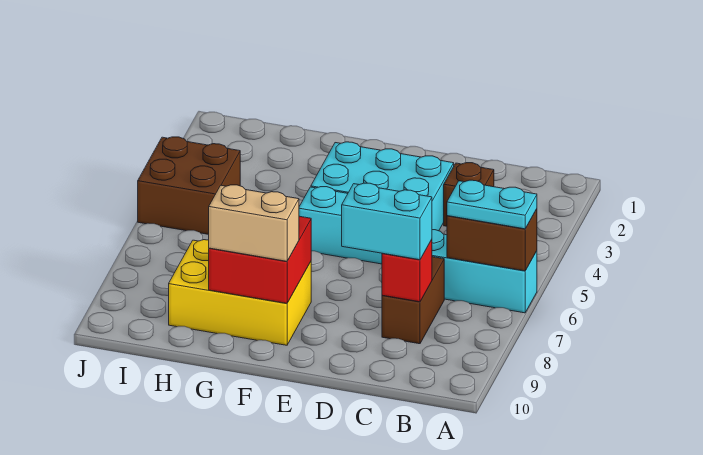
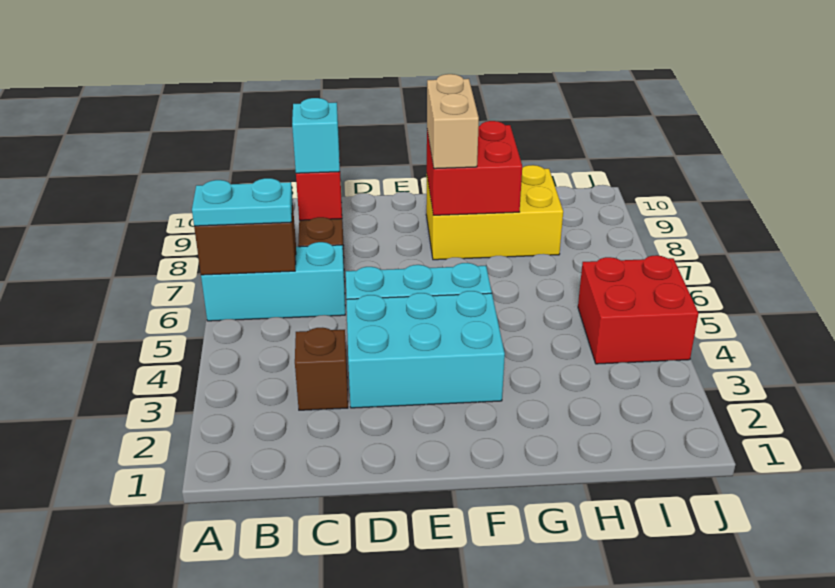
cyan brick C8:D8 level 3 -> cyan brick C8 level 3
tan brick F9:G9 level 3 -> tan brick F8:F9 level 3
brown brick I4:J5 level 1 -> red brick I4:J5 level 1

